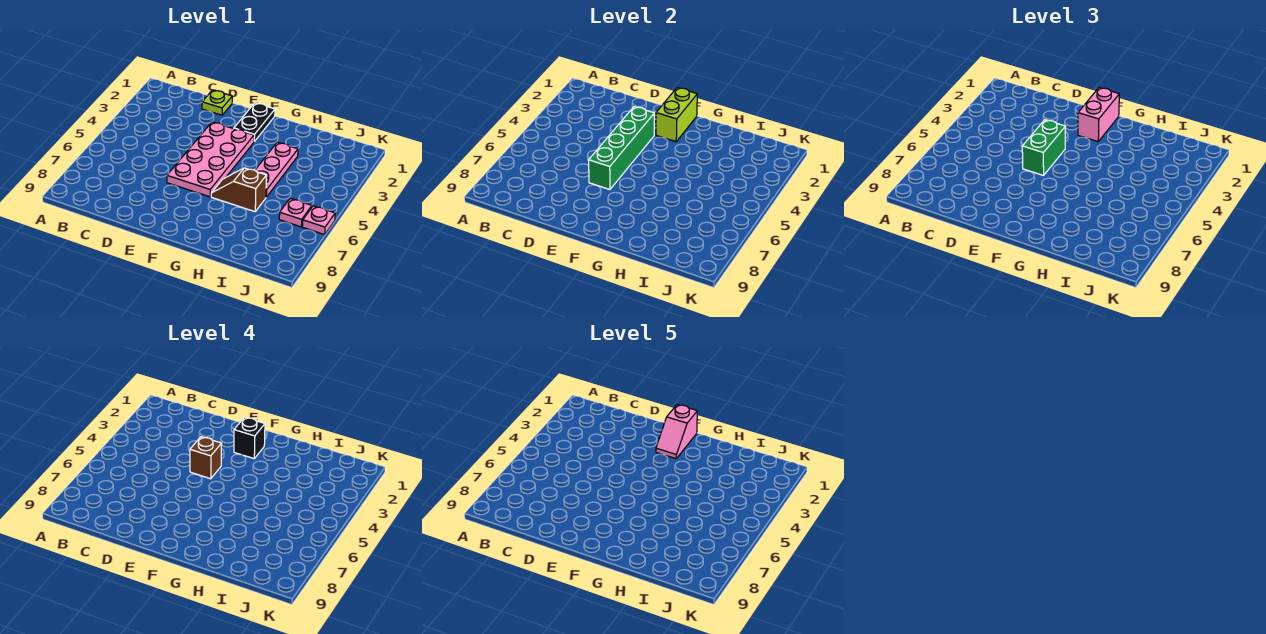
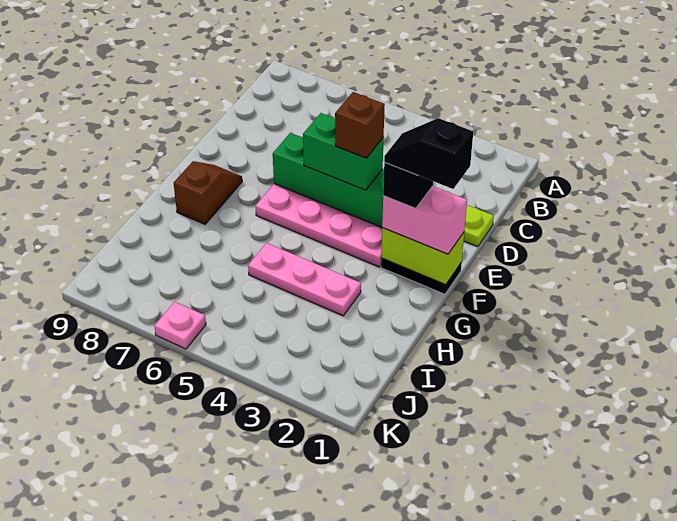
pink slope F1:F2 level 5 top 1 -> black slope F1:F2 level 5 top 1
brown slope G6:H6 level 1 top H -> brown slope F8:G8 level 1 top G
pink plate J6 level 1 -> none

